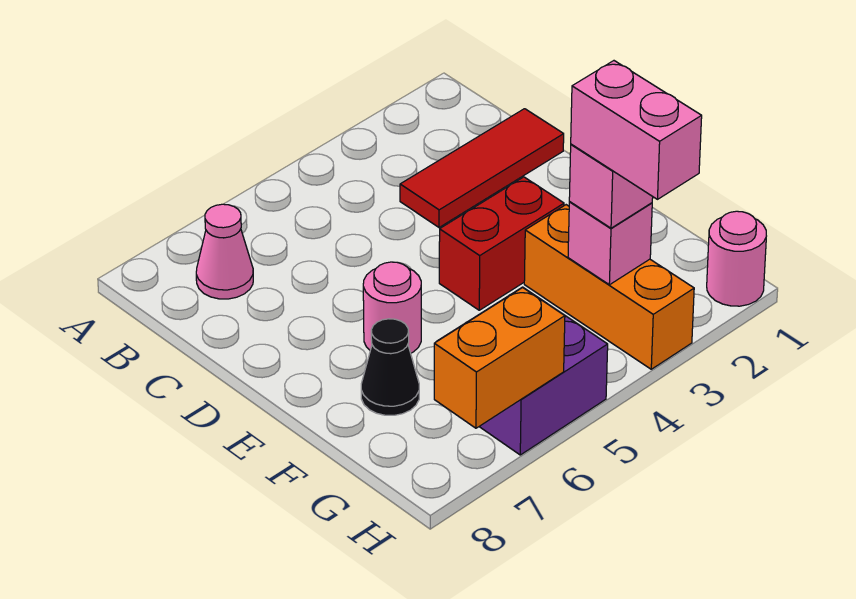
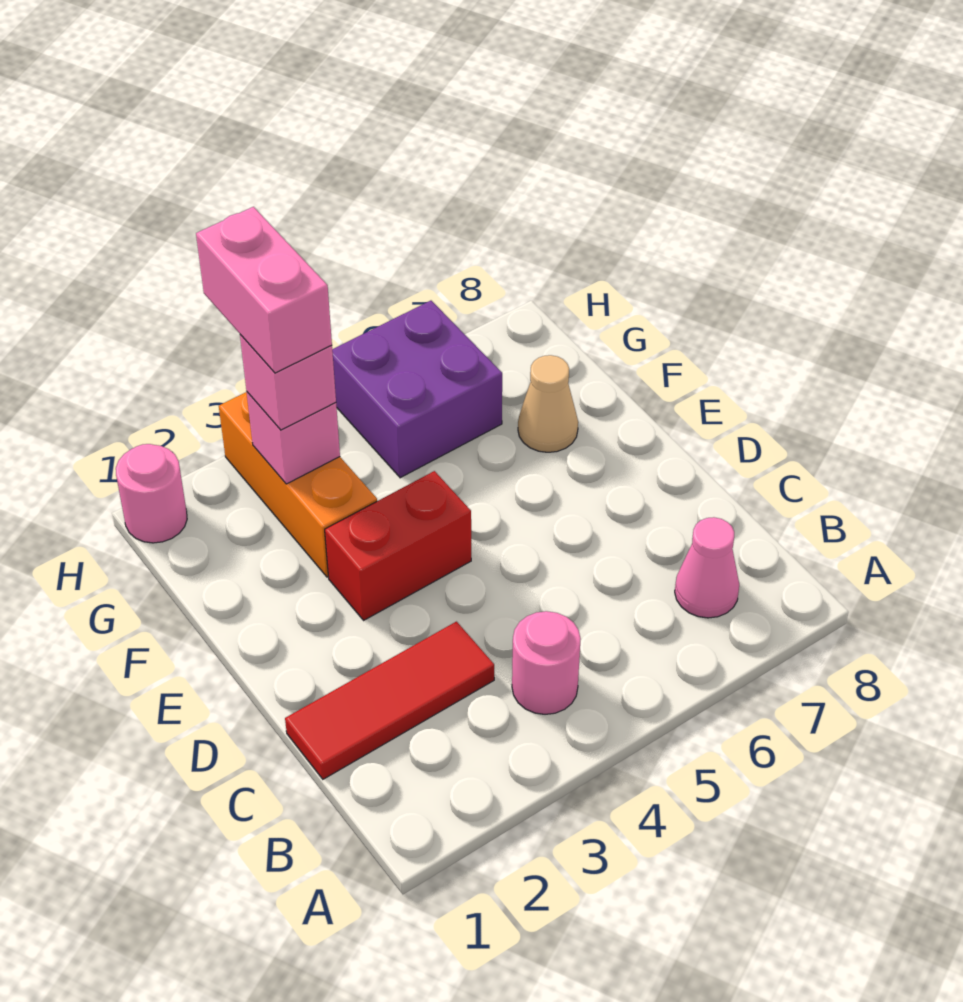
pink round brick E6 level 1 -> pink round brick B4 level 1
black cone F7 level 1 -> tan cone F7 level 1
orange brick H6:H7 level 2 -> none

